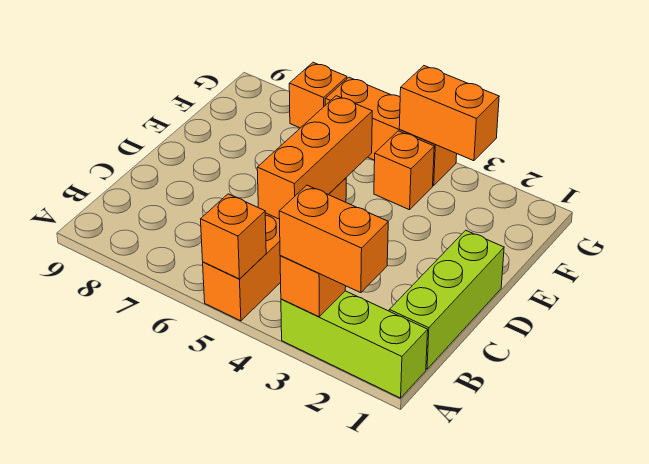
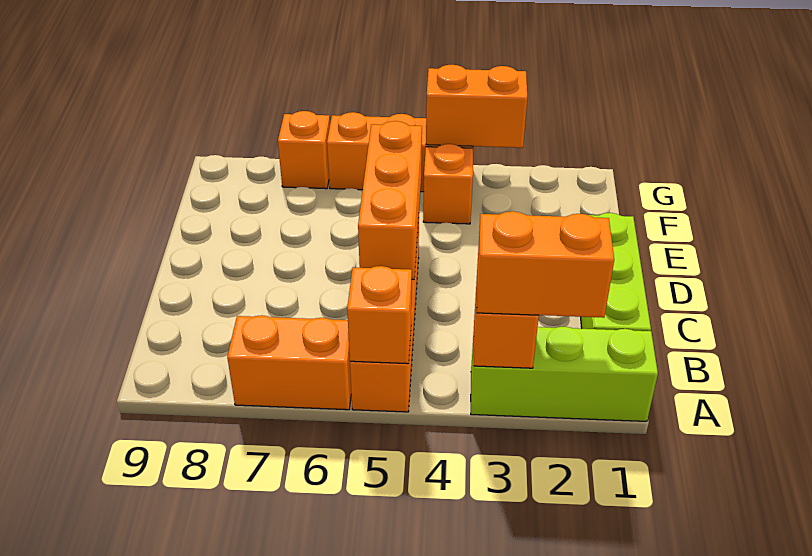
none -> orange brick A6:A7 level 1

